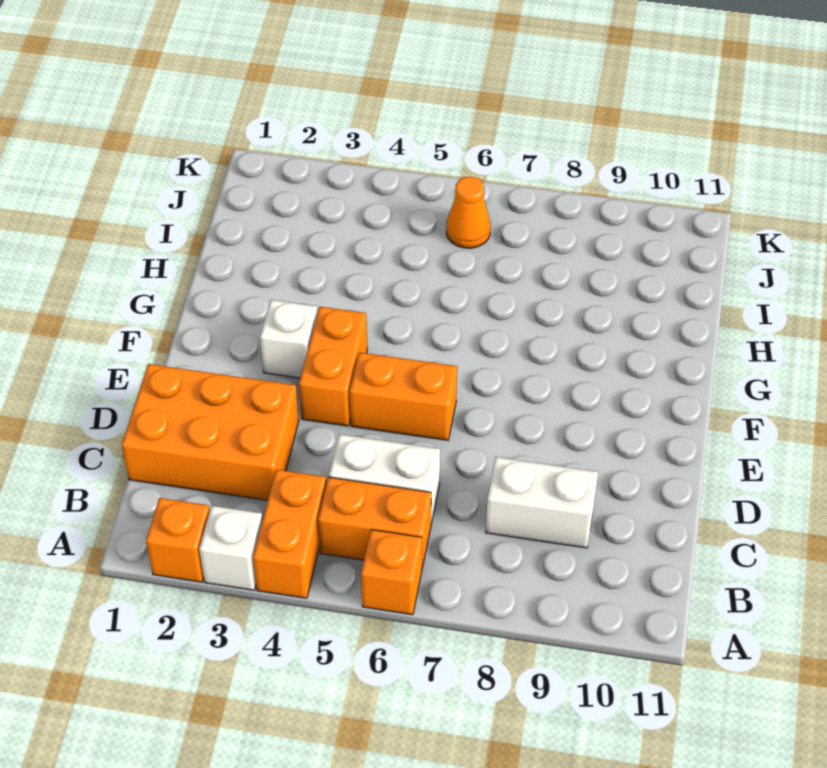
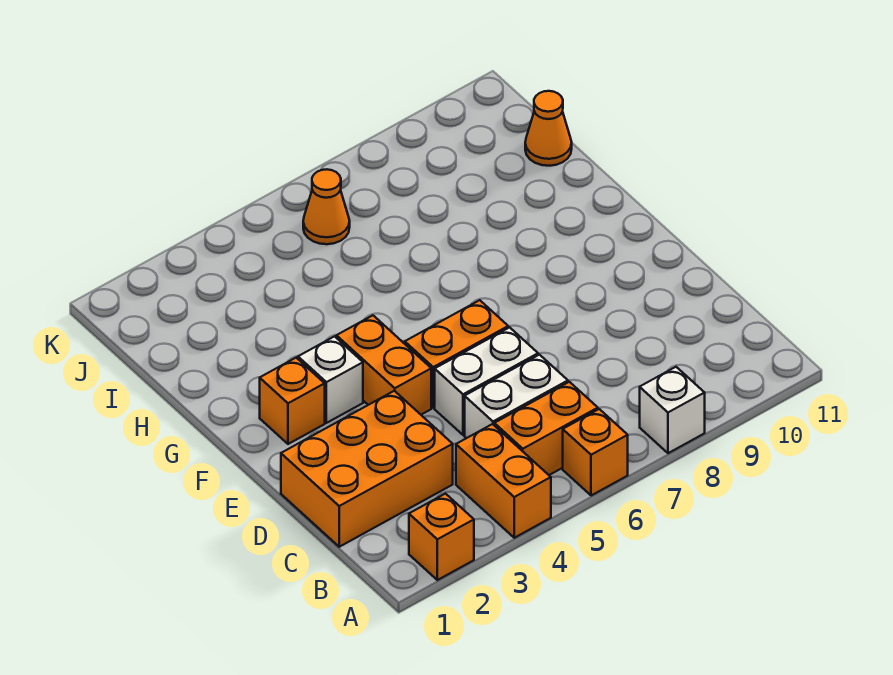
white brick A3 level 1 -> white brick A8 level 1
white brick C8:C9 level 1 -> white brick D5:D6 level 1
none -> orange brick F2 level 1
none -> orange cone I11 level 1

